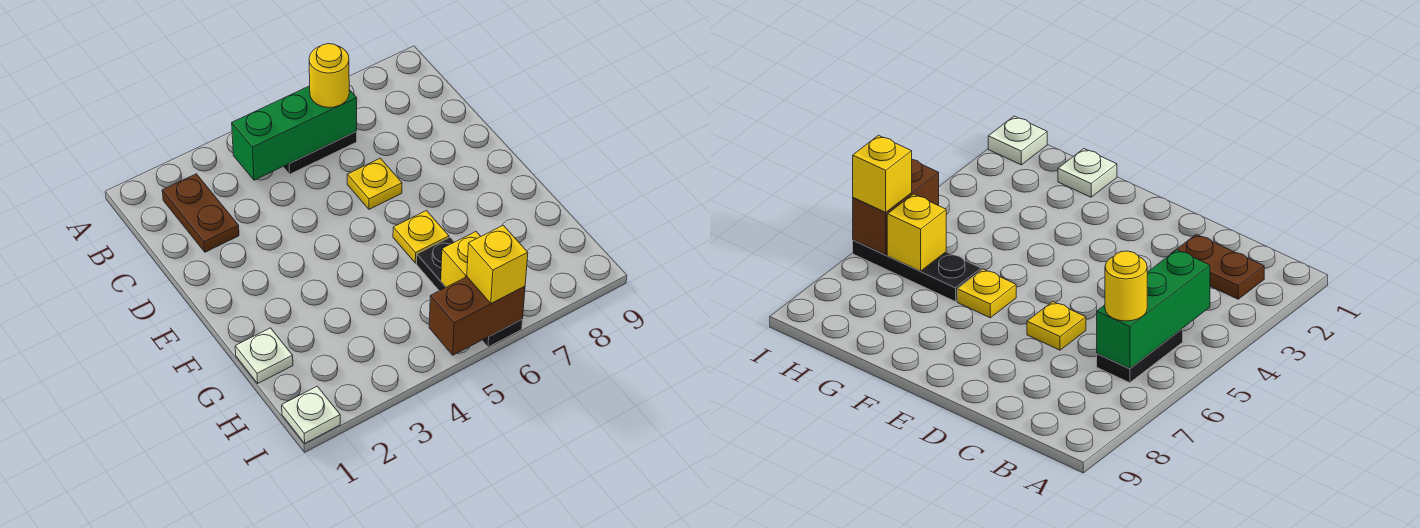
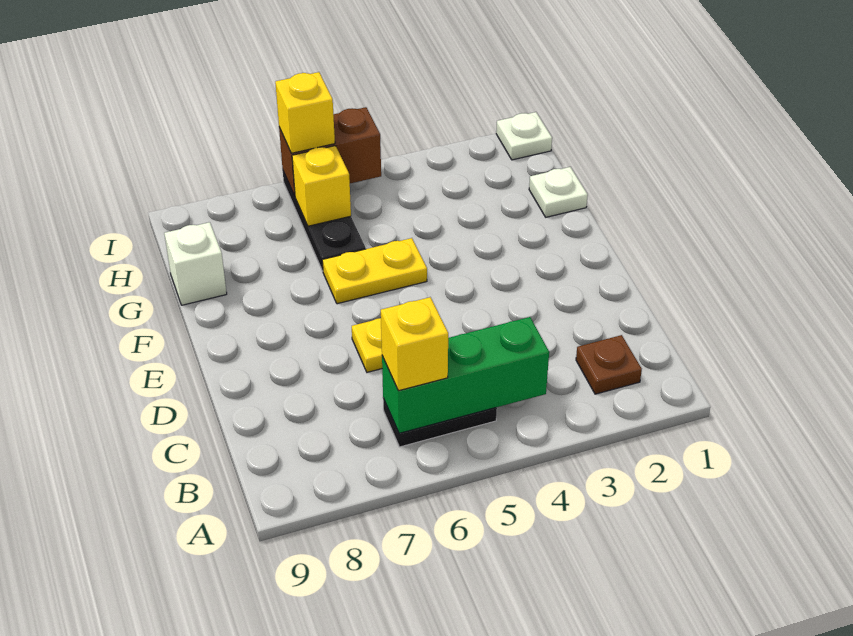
brown plate B2:C2 level 1 -> brown plate B2 level 1
yellow round brick B6 level 3 -> yellow brick B6 level 3
yellow plate F6 level 1 -> yellow plate F5:F6 level 1
none -> white brick G9 level 1

